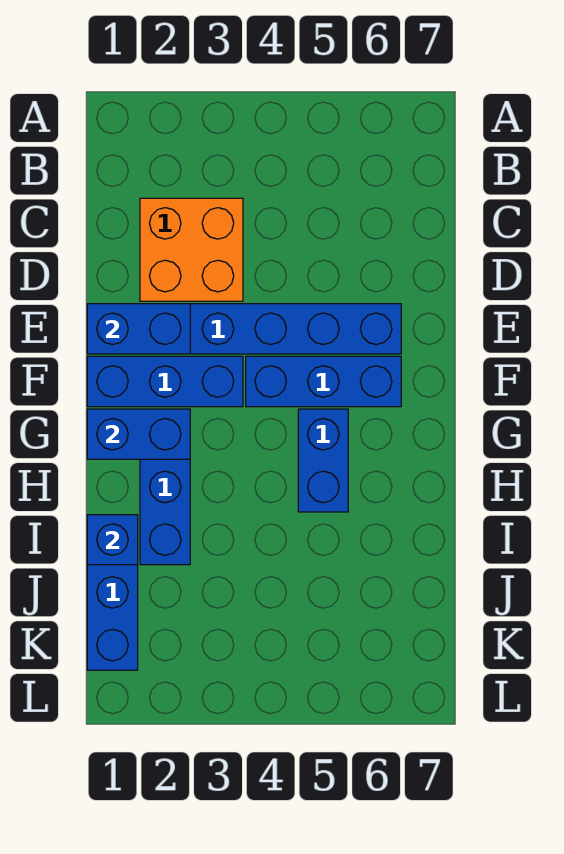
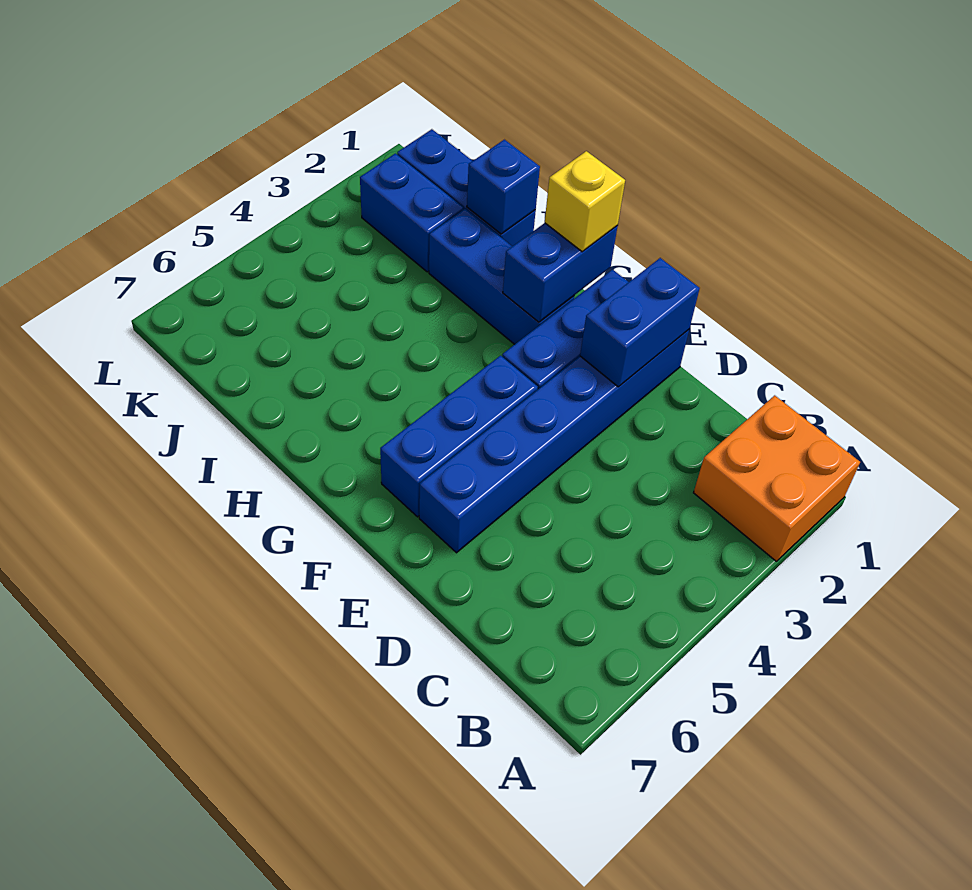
orange brick C2:D3 level 1 -> orange brick A1:B2 level 1
none -> yellow brick G1 level 3
blue brick G5:H5 level 1 -> blue brick J2:K2 level 1

